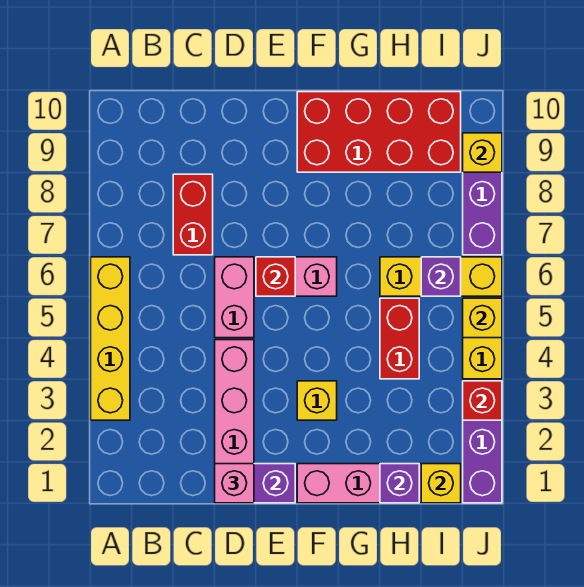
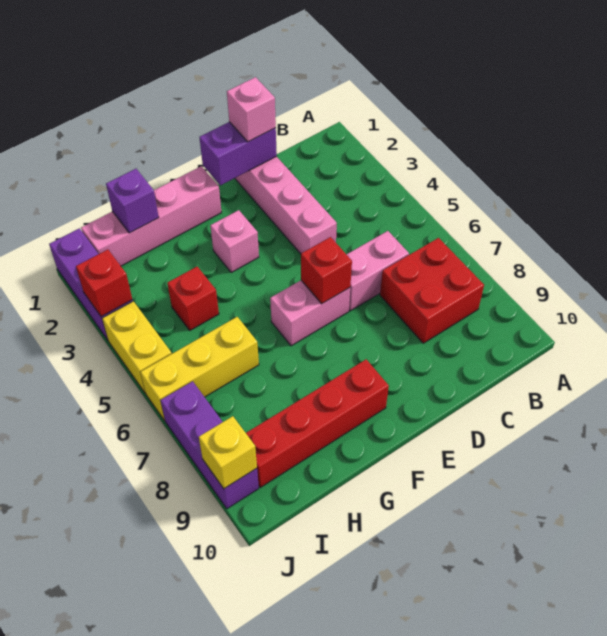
yellow brick A3:A6 level 1 -> none
red brick C7:C8 level 1 -> red brick B7:C8 level 1
pink brick D5:D6 level 1 -> pink brick C6:D6 level 1
yellow brick F3 level 1 -> pink brick F3 level 1
red brick F9:I10 level 1 -> red brick F9:I9 level 1
red brick H4:H5 level 1 -> red brick H4 level 1
yellow brick I1 level 2 -> none
purple brick I6 level 2 -> none
yellow brick J5 level 2 -> none

